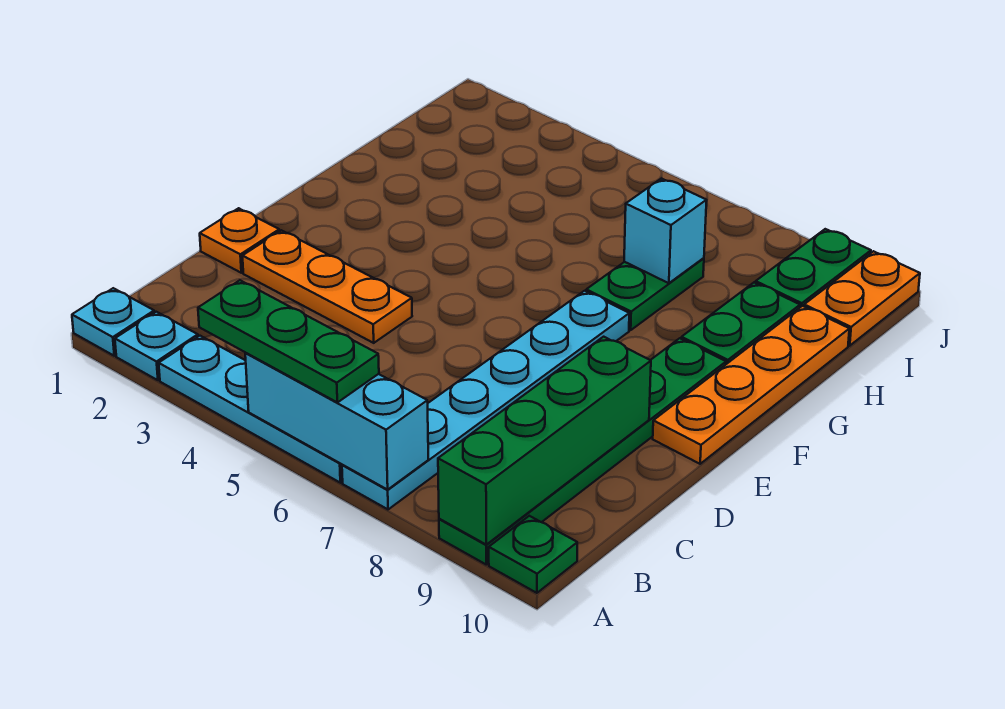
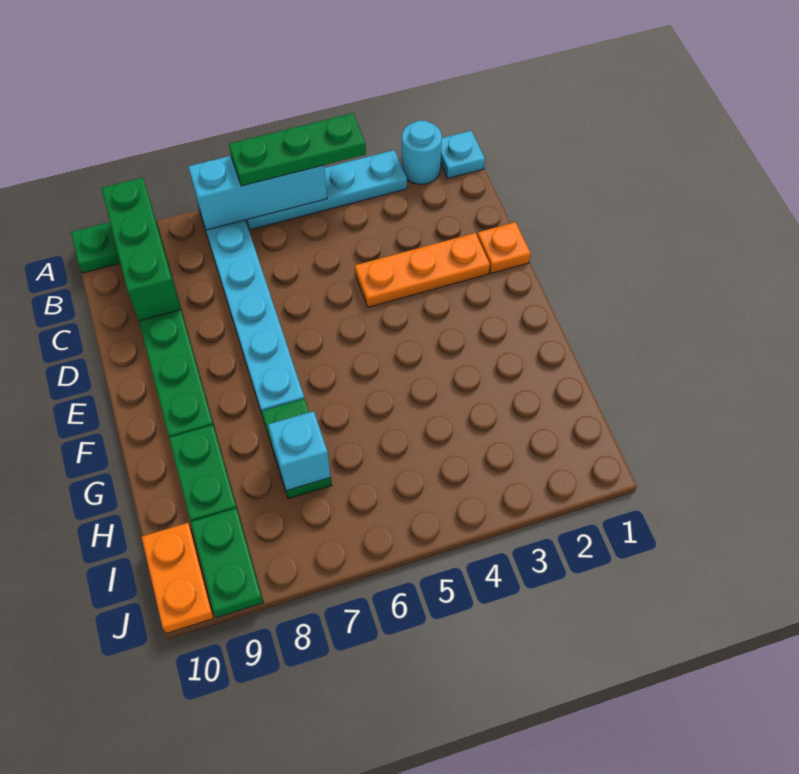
cyan plate A2 level 1 -> cyan round brick A2 level 1
green brick A9:D9 level 2 -> green brick A9:C9 level 2
orange plate E10:H10 level 1 -> none

